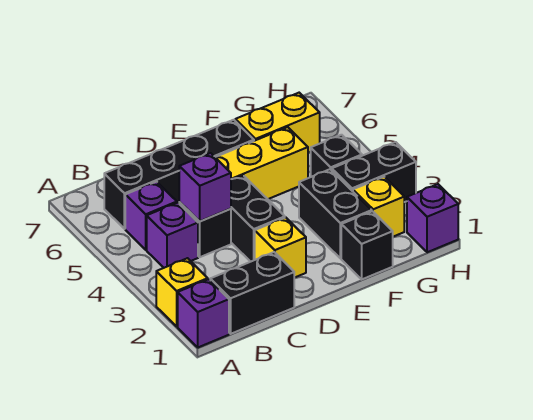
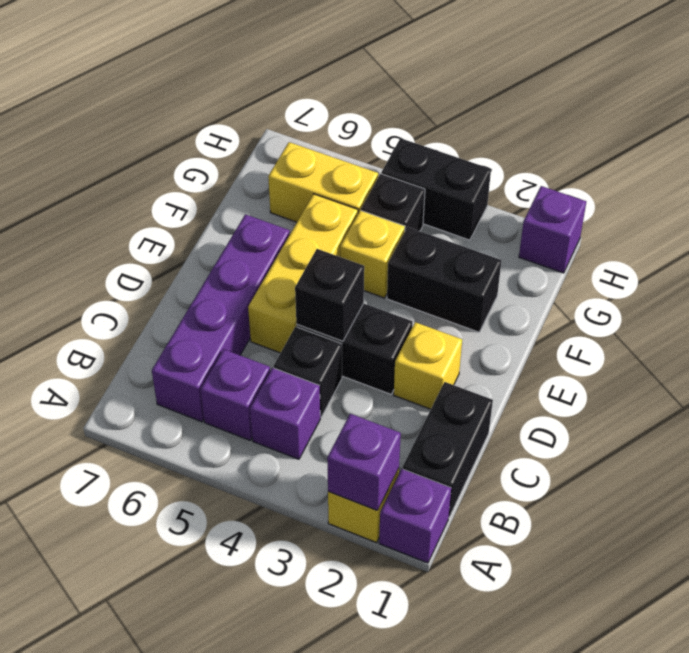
black brick B6:E6 level 1 -> purple brick B6:E6 level 1
purple brick C4 level 2 -> purple brick A2 level 2
black brick F1 level 1 -> black brick D4 level 2
yellow brick F6:G6 level 1 -> yellow brick G5:G6 level 1
yellow brick G2 level 1 -> yellow brick F4 level 1
black brick G3:H3 level 1 -> black brick H3:H4 level 1

